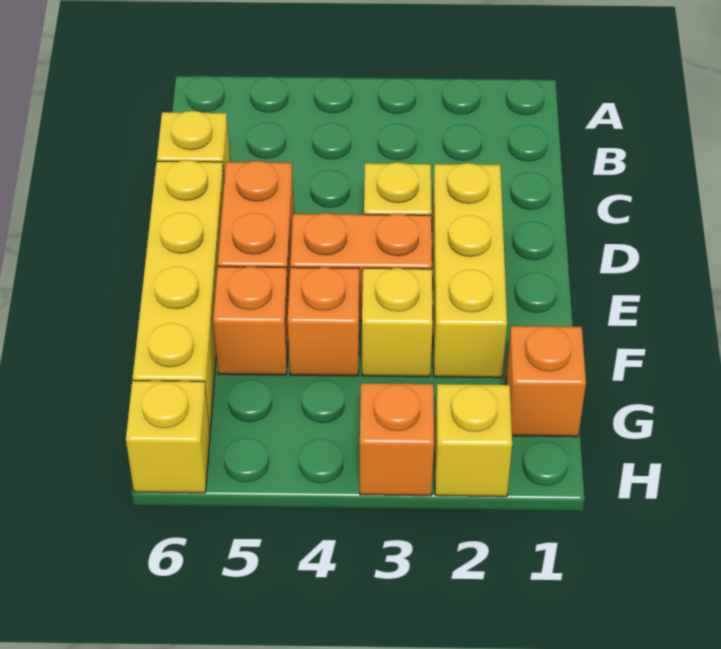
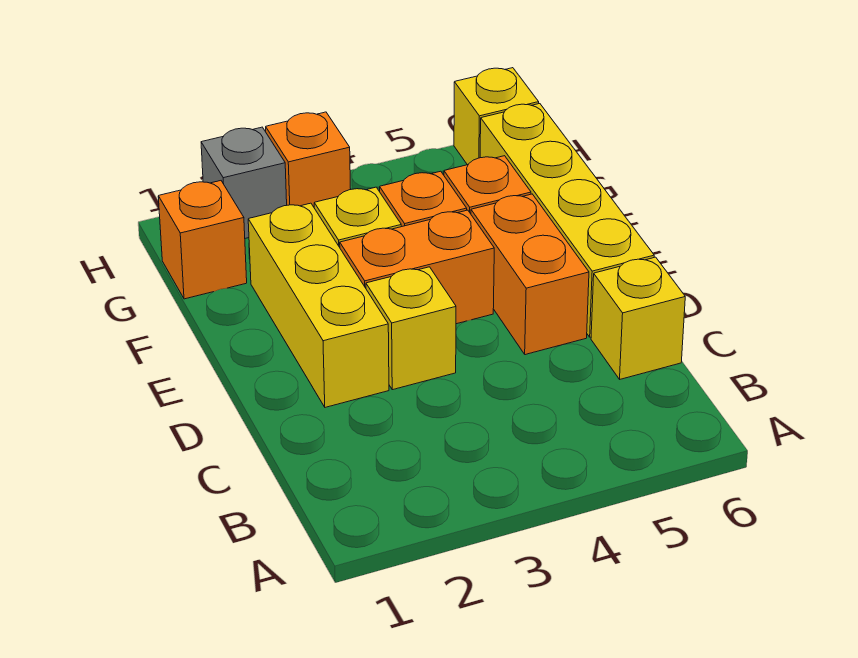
yellow brick H2 level 1 -> grey brick H2 level 1

